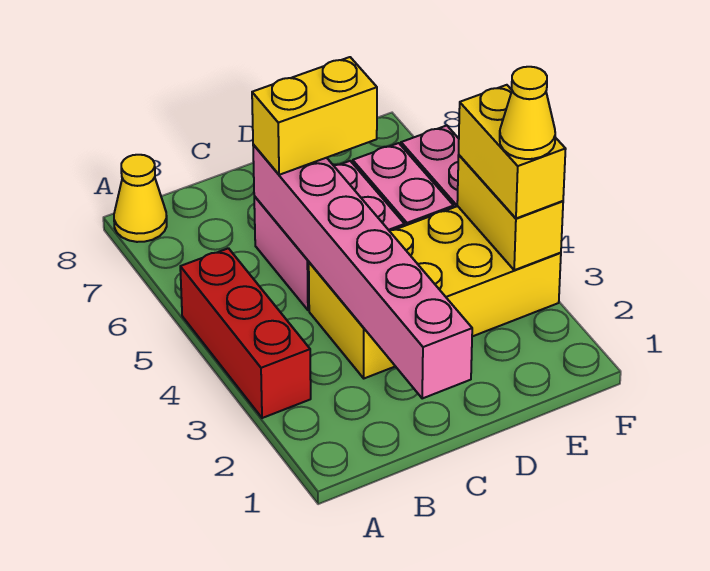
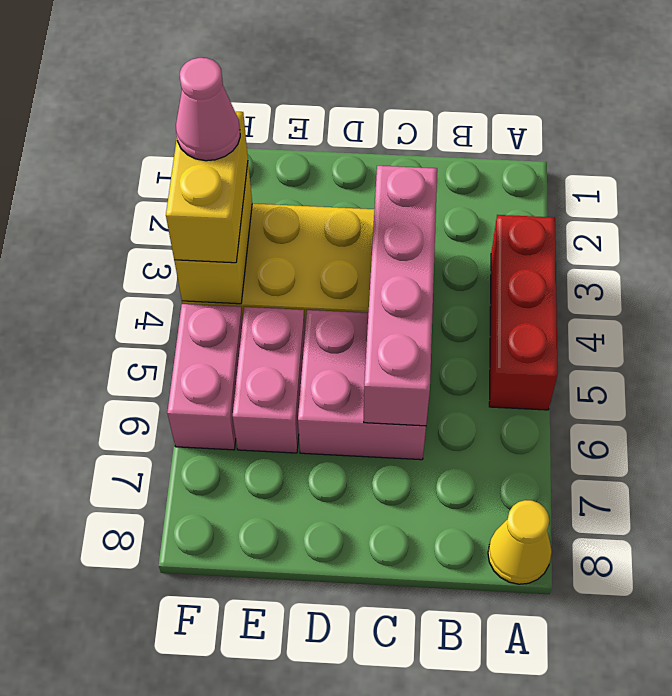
pink brick C1:C6 level 2 -> pink brick C3:C6 level 2
yellow brick C6:D6 level 3 -> none
yellow cone F3 level 4 -> pink cone F3 level 4

